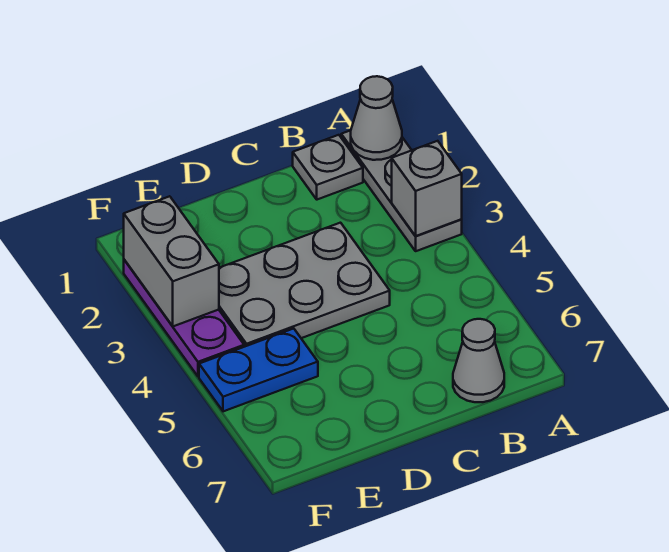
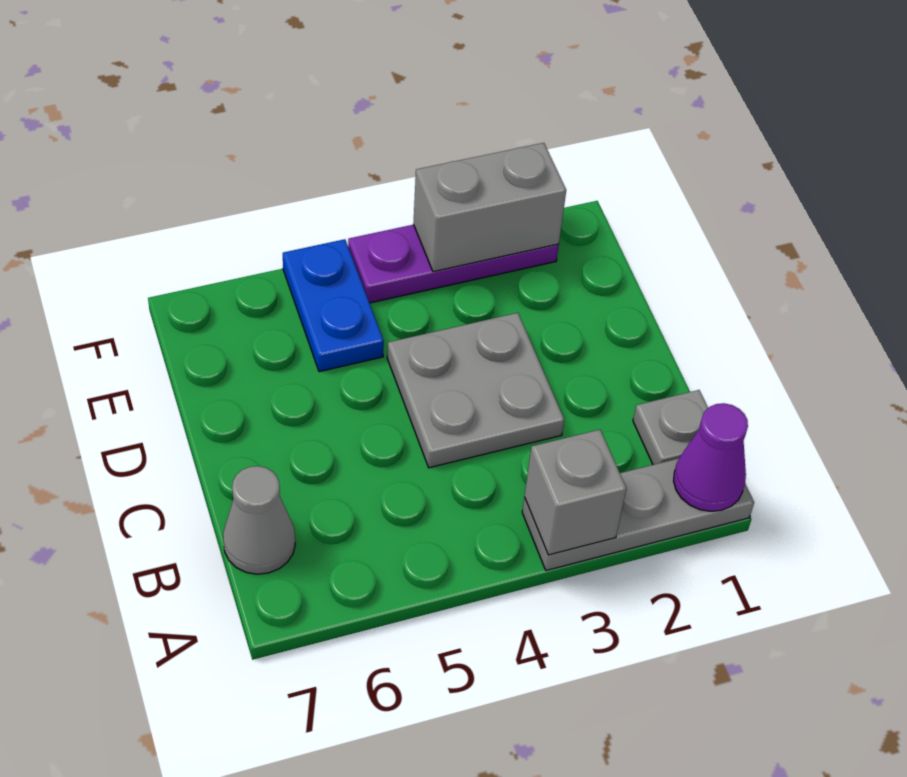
grey cone A1 level 2 -> purple cone A1 level 2
grey plate C3:E4 level 1 -> grey plate C3:D4 level 1

